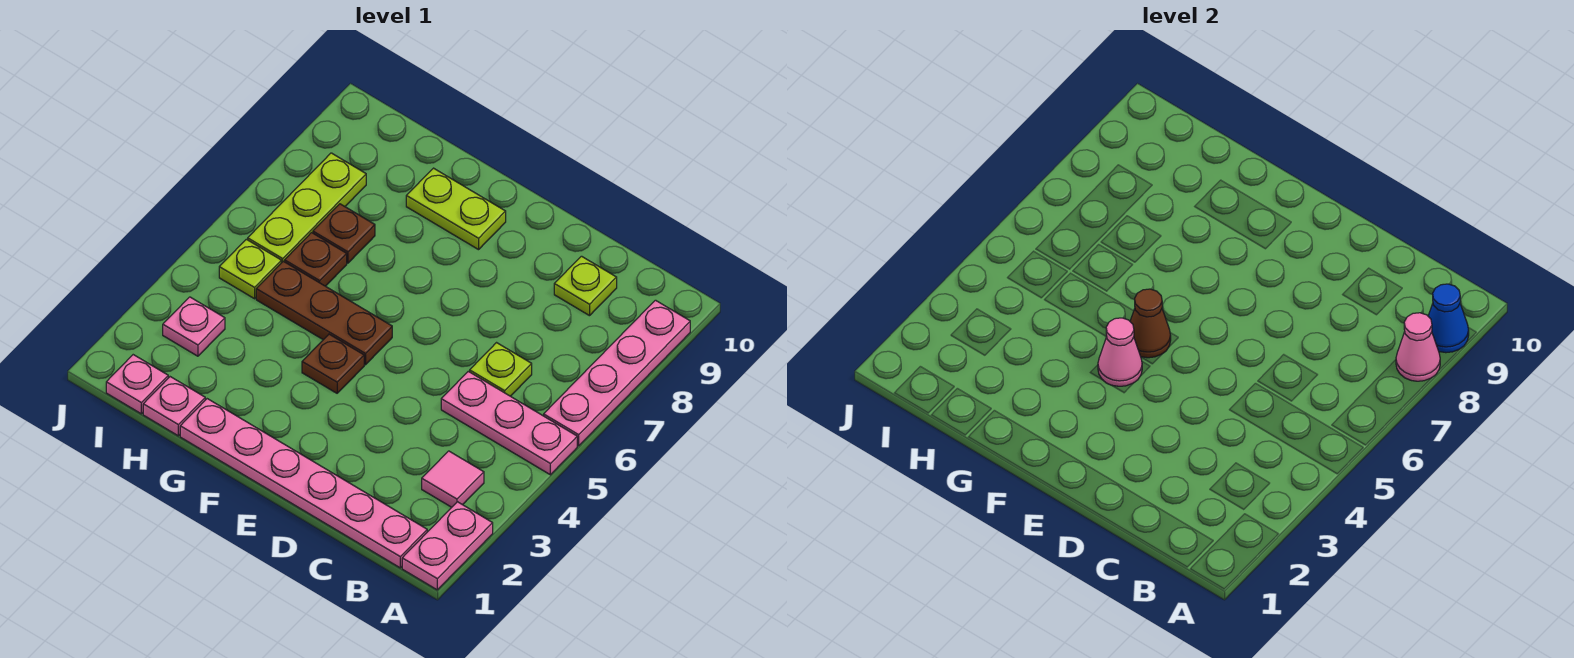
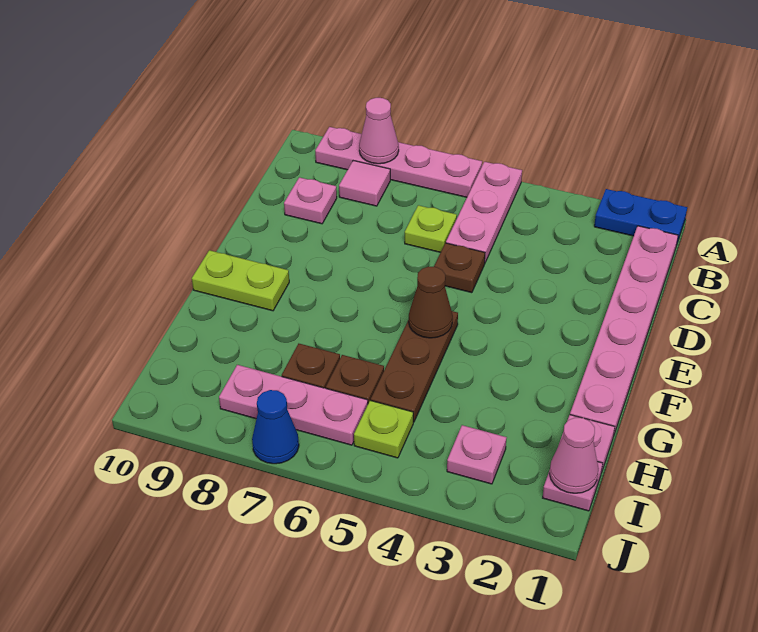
pink plate A1:A2 level 1 -> blue plate A1:A2 level 1
blue cone A9 level 2 -> blue cone J7 level 1
pink tile B3 level 1 -> pink tile B8 level 1
lime plate C9 level 1 -> pink plate C9 level 1
brown plate F4 level 1 -> brown plate D5 level 1
pink cone F4 level 2 -> pink cone I1 level 2
lime plate F9:G9 level 1 -> lime plate F9:F10 level 1
lime plate I6:I8 level 1 -> pink plate I6:I8 level 1

